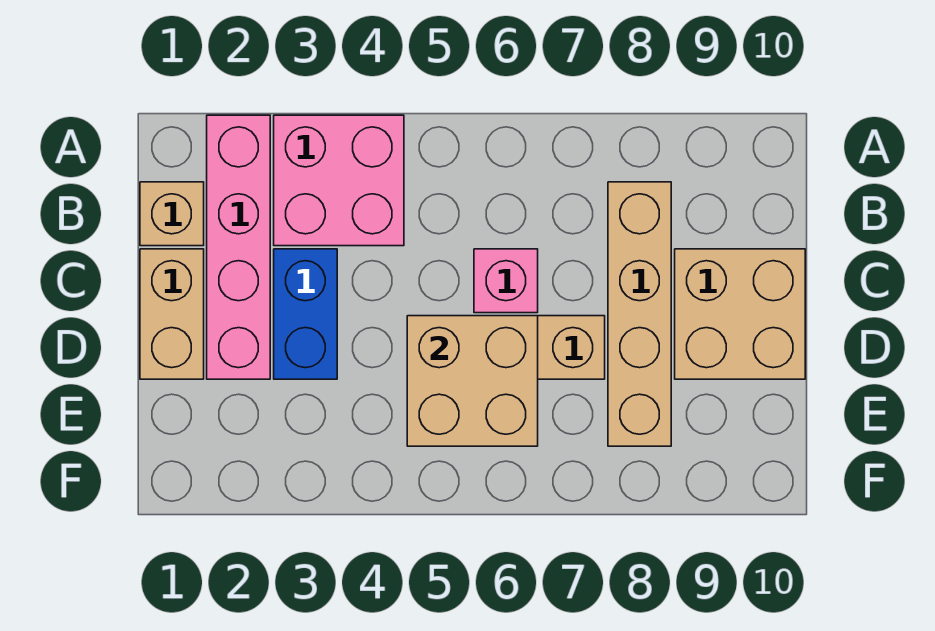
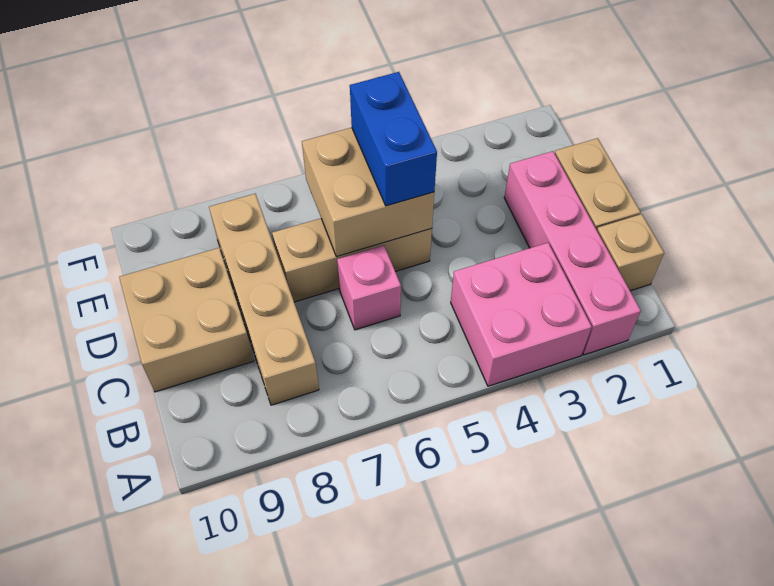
blue brick C3:D3 level 1 -> blue brick D5:E5 level 3

